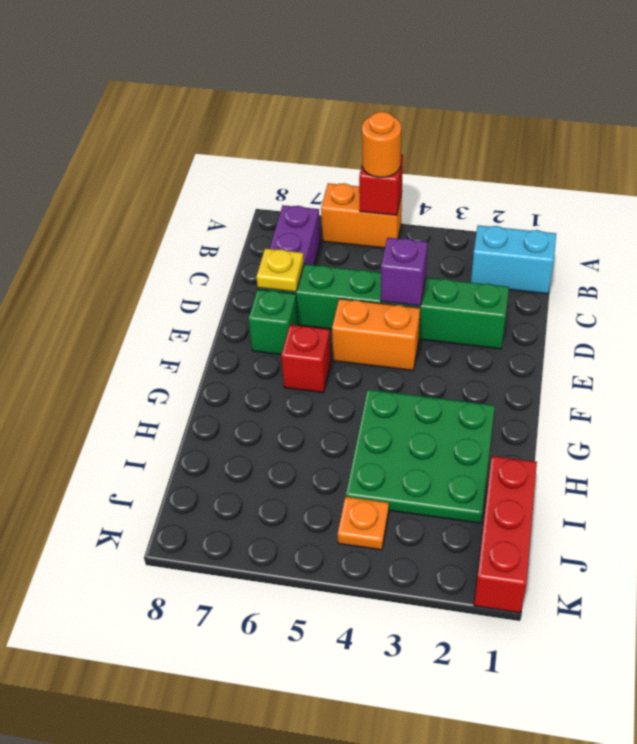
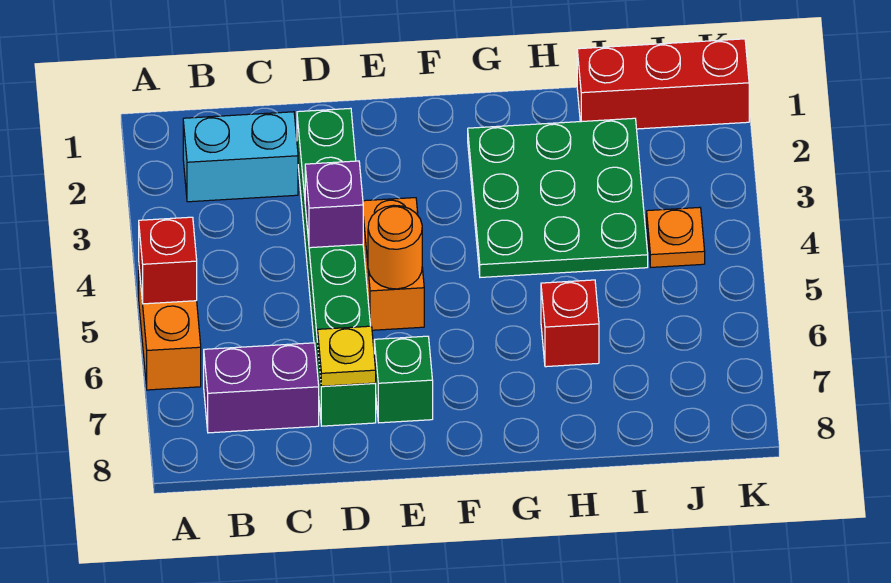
orange round brick A5 level 3 -> orange round brick E5 level 2
cyan brick B1:B2 level 1 -> cyan brick B2:C2 level 1
red brick F6 level 1 -> red brick H6 level 1

